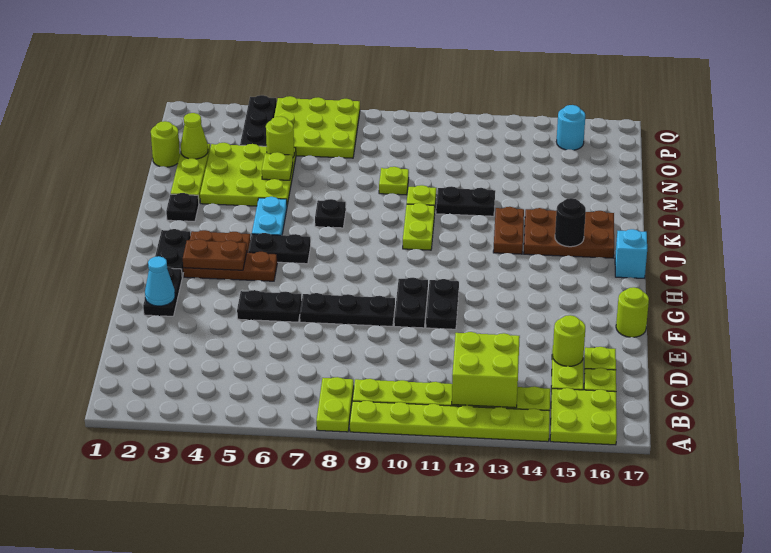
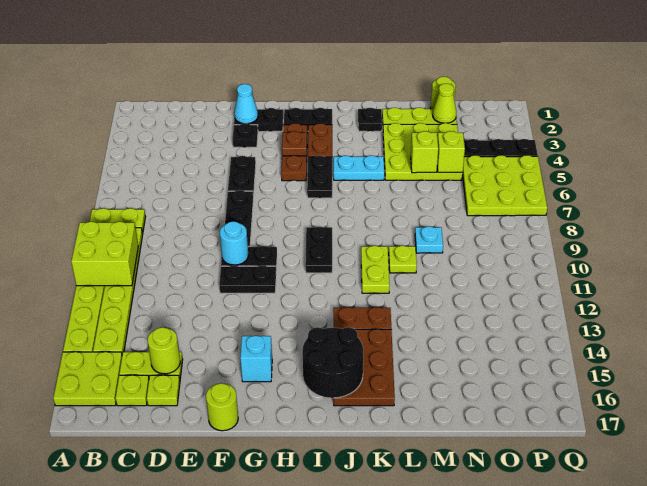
lime brick B12:C13 level 2 -> lime brick A10:B11 level 2
brown plate H3:H4 level 2 -> brown plate H4 level 2
cyan brick I17 level 1 -> cyan brick G15 level 1
lime plate J10:K10 level 1 -> lime plate K10:K11 level 1
black round brick J15 level 2 -> black round brick I15:J16 level 2
black plate K7 level 1 -> black plate F3 level 1
black plate L11:L12 level 1 -> black plate I9:I10 level 1
lime plate M5 level 2 -> lime brick M5 level 2
lime plate M9 level 1 -> cyan plate M9 level 1
lime round brick N5 level 2 -> lime brick N5 level 2
cyan round brick P15 level 1 -> cyan round brick F10 level 2

